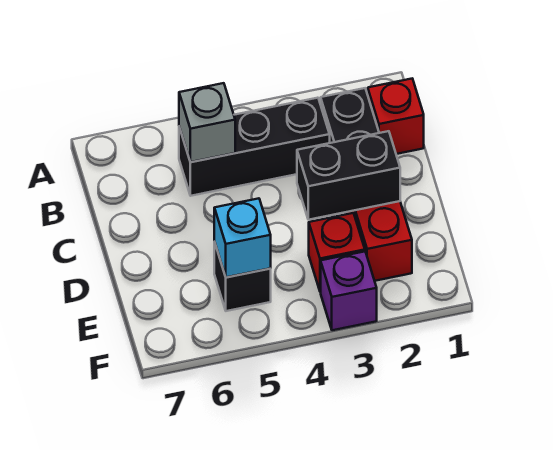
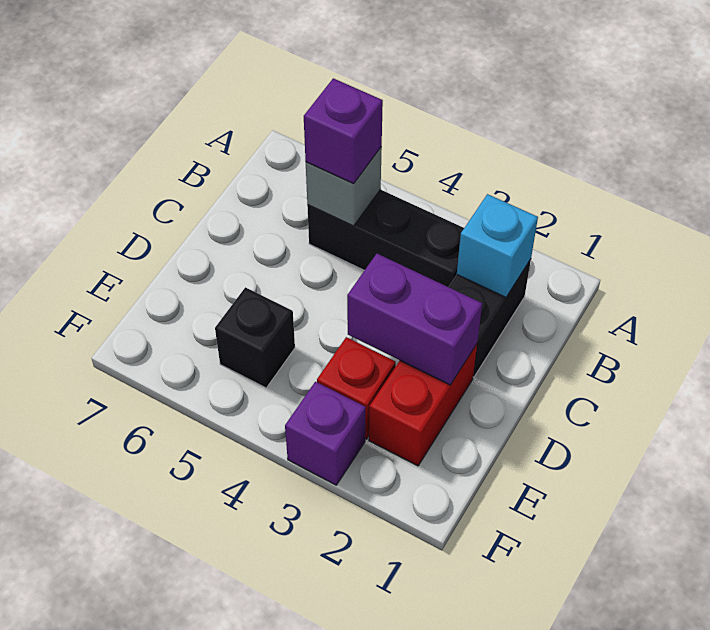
red brick B1 level 1 -> none
none -> purple brick B5 level 3
black brick D2:D3 level 2 -> purple brick D2:D3 level 2
cyan brick E5 level 2 -> cyan brick B2 level 2

